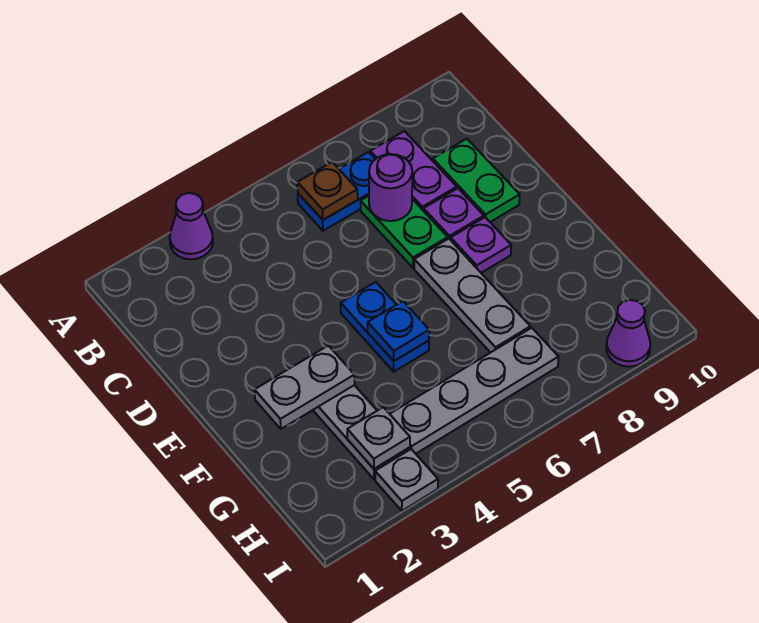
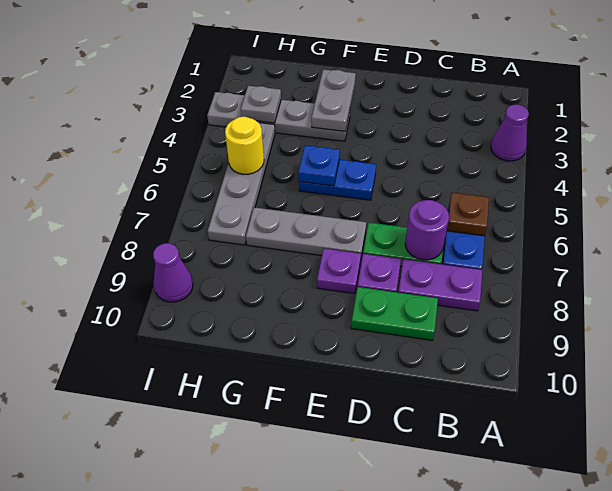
none -> yellow round brick H5 level 2

